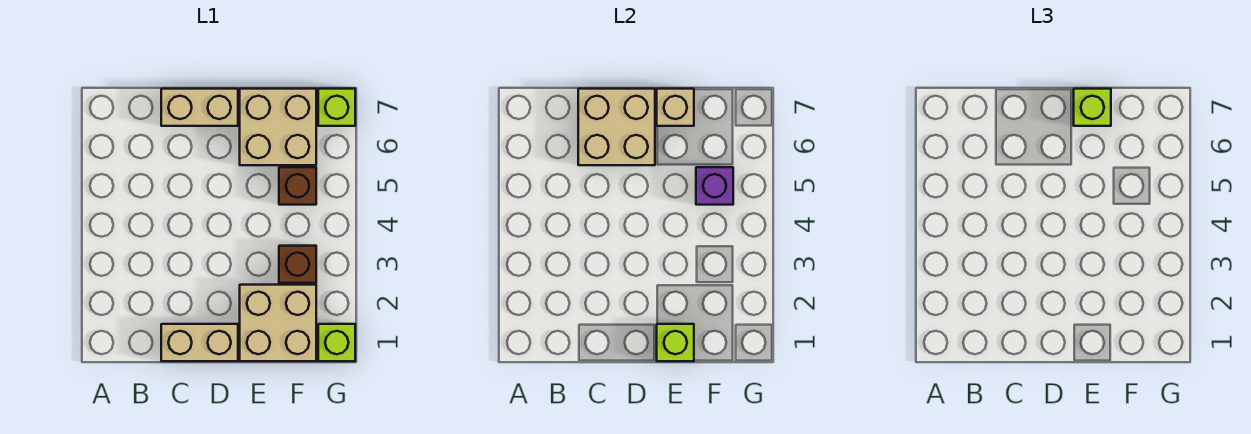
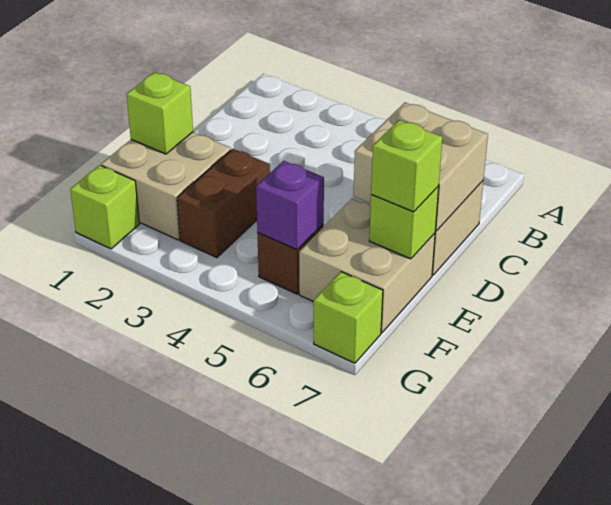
tan brick C1:D1 level 1 -> none
tan brick E7 level 2 -> lime brick E7 level 2
brown brick F3 level 1 -> brown brick E3:F3 level 1

